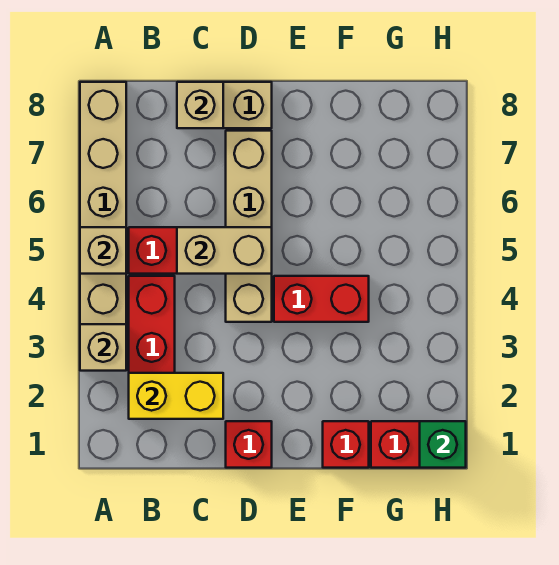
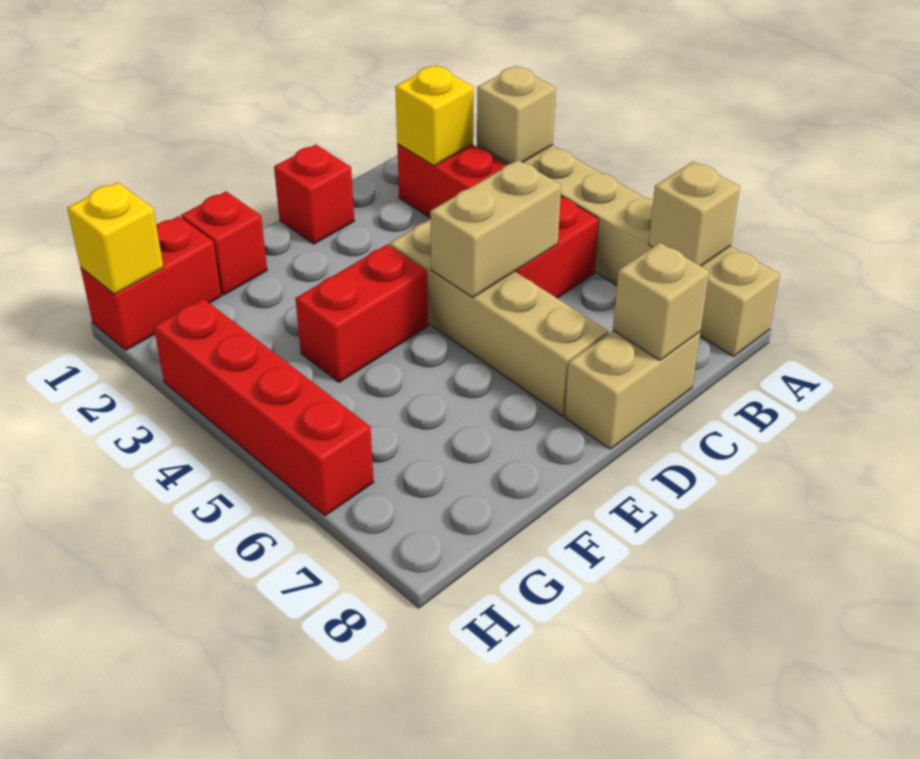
tan brick A5 level 2 -> tan brick A7 level 2
yellow brick B2:C2 level 2 -> yellow brick B2 level 2
green brick H1 level 2 -> yellow brick H1 level 2
none -> red brick H3:H6 level 1

